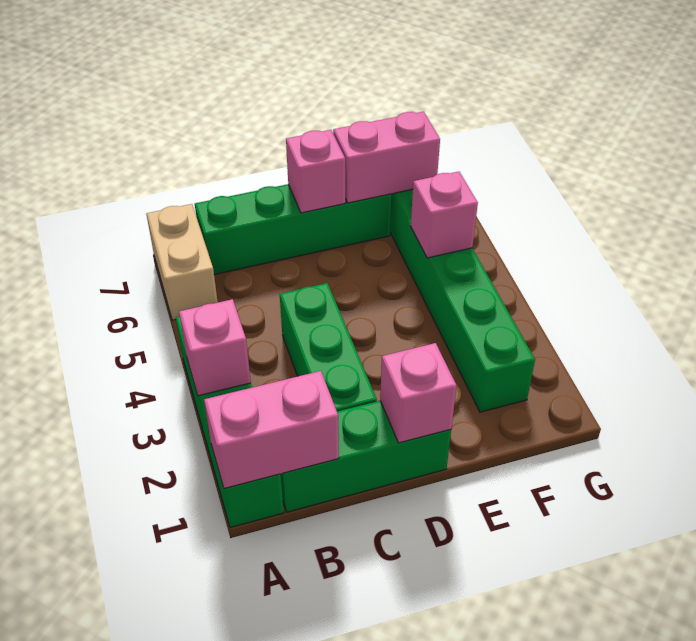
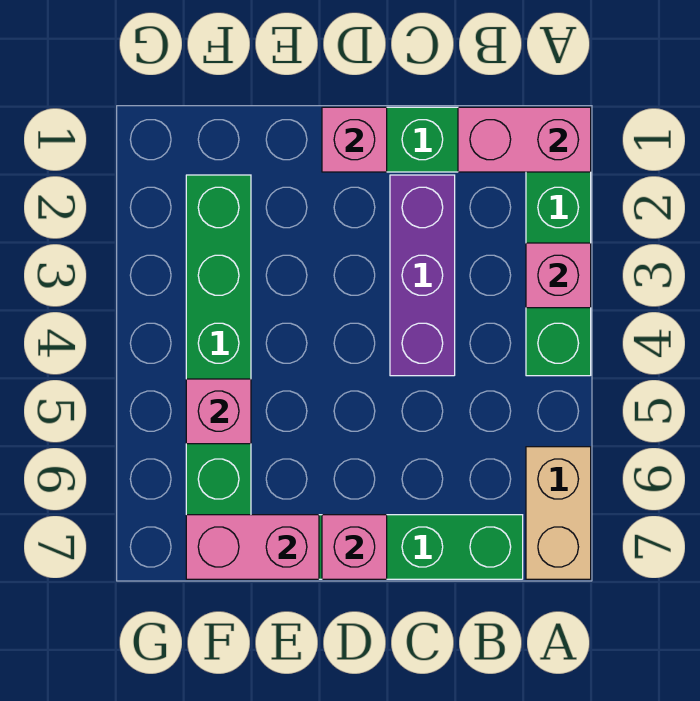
green brick C2:C4 level 1 -> purple brick C2:C4 level 1

